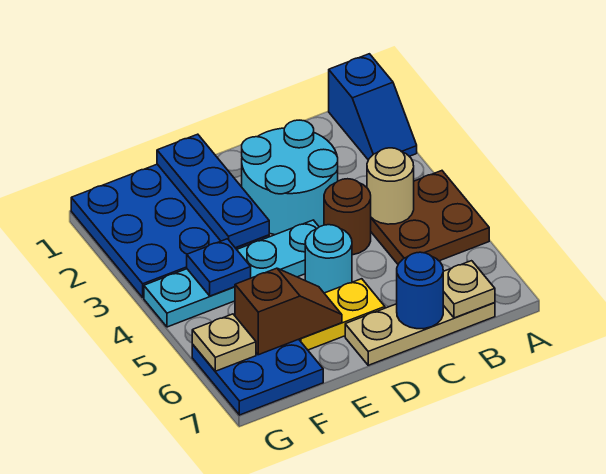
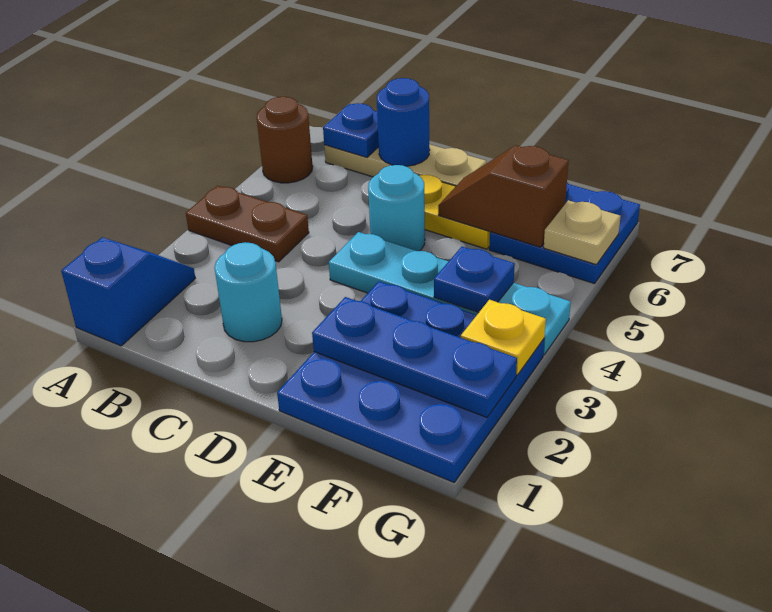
brown plate A4:B5 level 1 -> brown plate A4:B4 level 1
tan round brick B4 level 2 -> none
tan plate B7 level 2 -> blue plate B7 level 2
cyan round brick C2:D3 level 1 -> cyan round brick C2 level 1
brown round brick C4 level 1 -> brown round brick A6 level 1
blue plate E1:E3 level 2 -> blue plate E2:G2 level 2
none -> yellow plate G3 level 2

